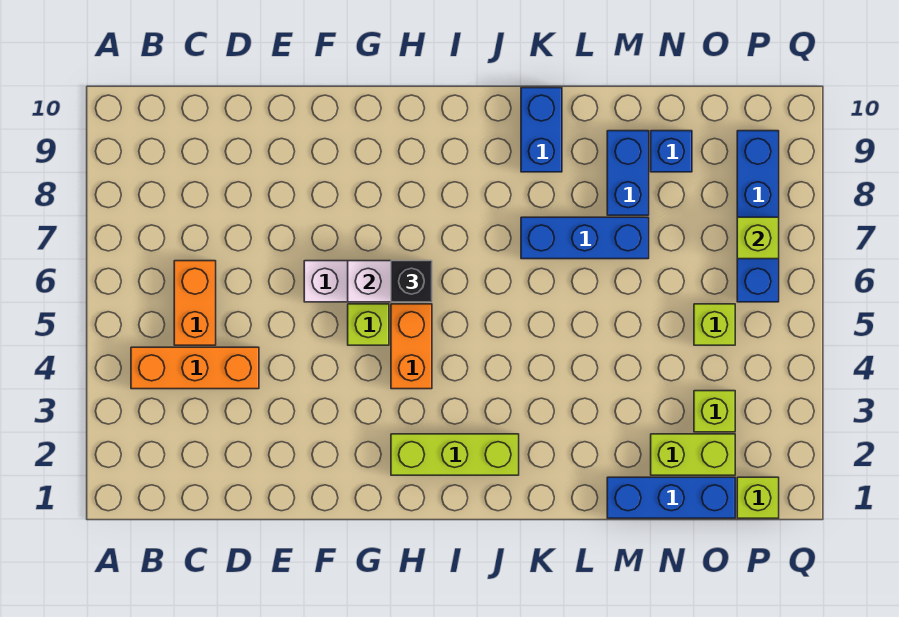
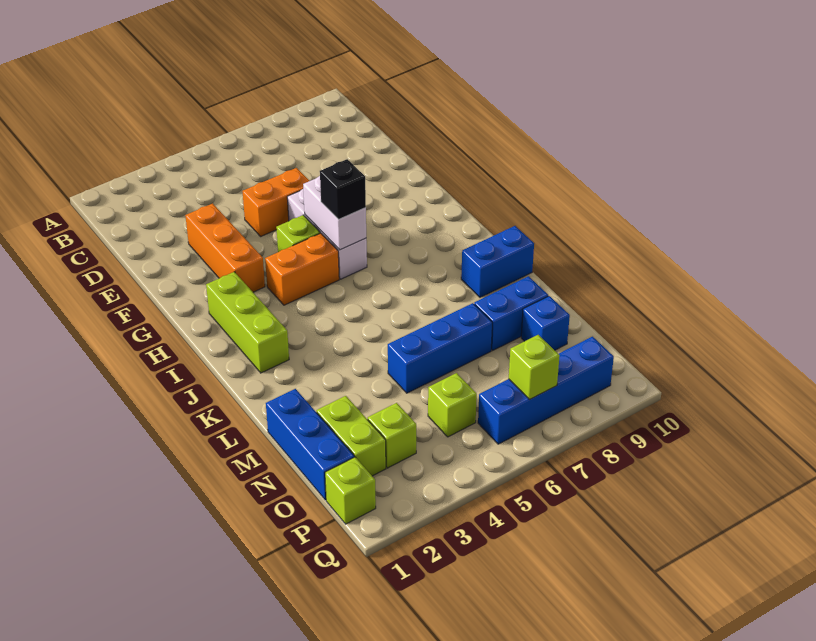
orange brick B4:D4 level 1 -> orange brick E3:G3 level 1
orange brick C5:C6 level 1 -> orange brick E5:E6 level 1
blue brick K7:M7 level 1 -> blue brick M5:M7 level 1

